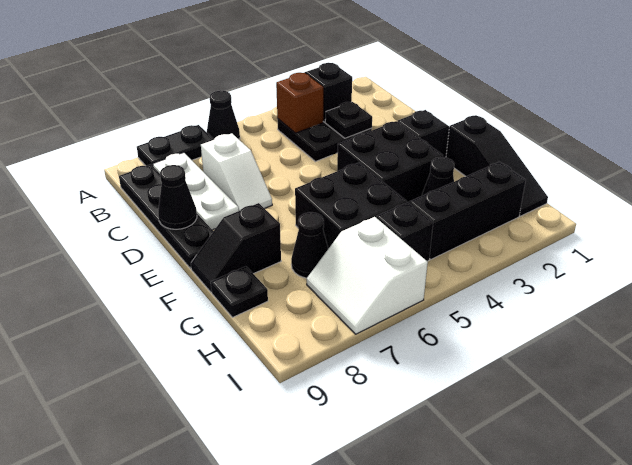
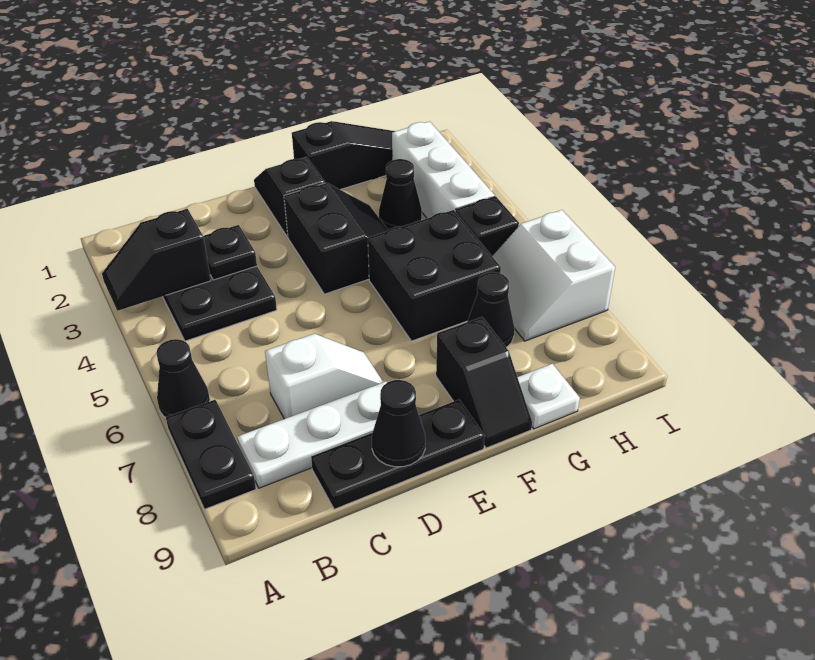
brown brick B4 level 2 -> none
black plate B9:E9 level 1 -> black plate C9:E9 level 1
black brick E3:F4 level 1 -> black slope E3:F4 level 1 top E
black plate G9 level 1 -> white plate G9 level 1
black brick H2:H4 level 1 -> white brick H2:H4 level 1
white slope H6:I7 level 1 top 6 -> white slope H6:I7 level 1 top I

